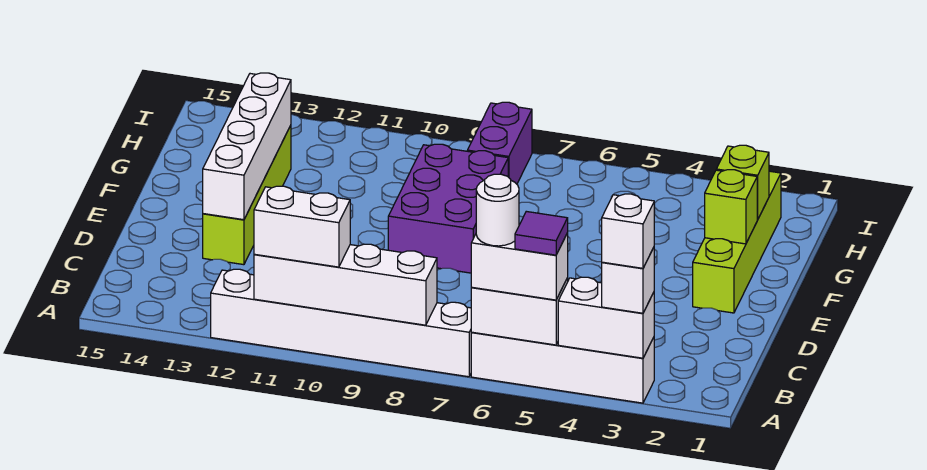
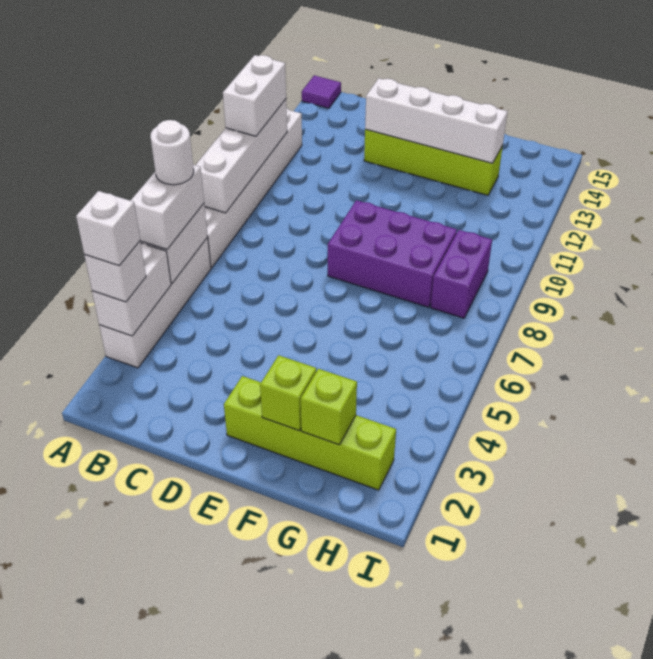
purple tile A5 level 4 -> purple tile A15 level 1
purple brick H8:I8 level 1 -> purple brick H8:H9 level 1

